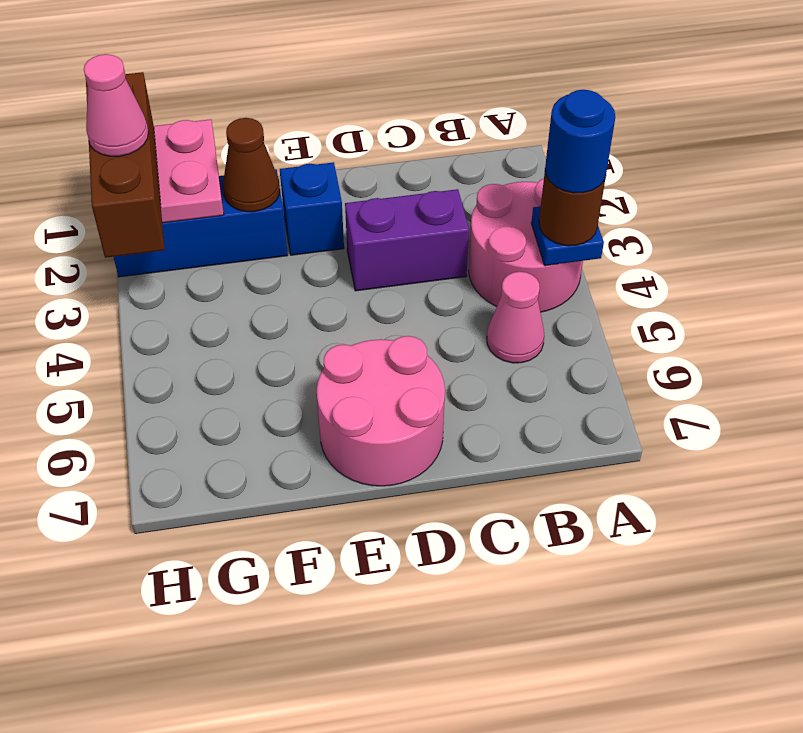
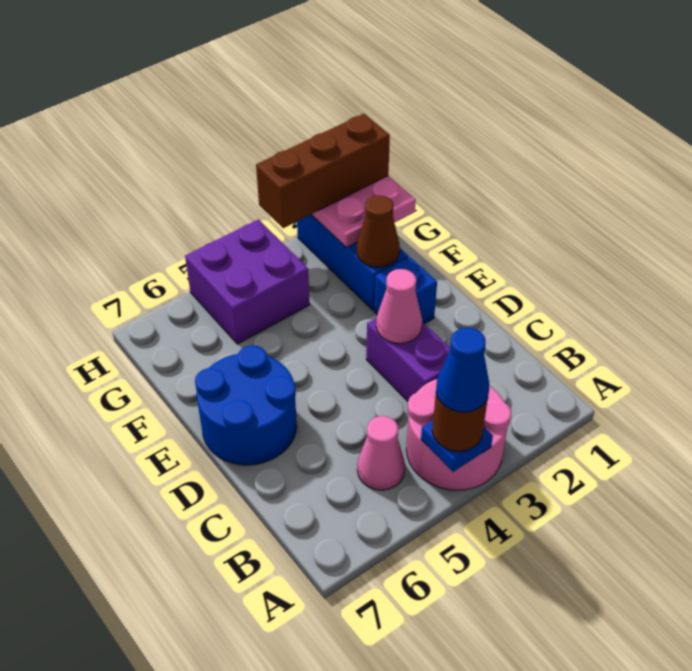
blue round brick A4 level 4 -> blue cone A4 level 4
pink round brick D6:E7 level 1 -> blue round brick D6:E7 level 1
none -> purple brick G4:H5 level 1
pink cone H2 level 4 -> pink cone D3 level 2

